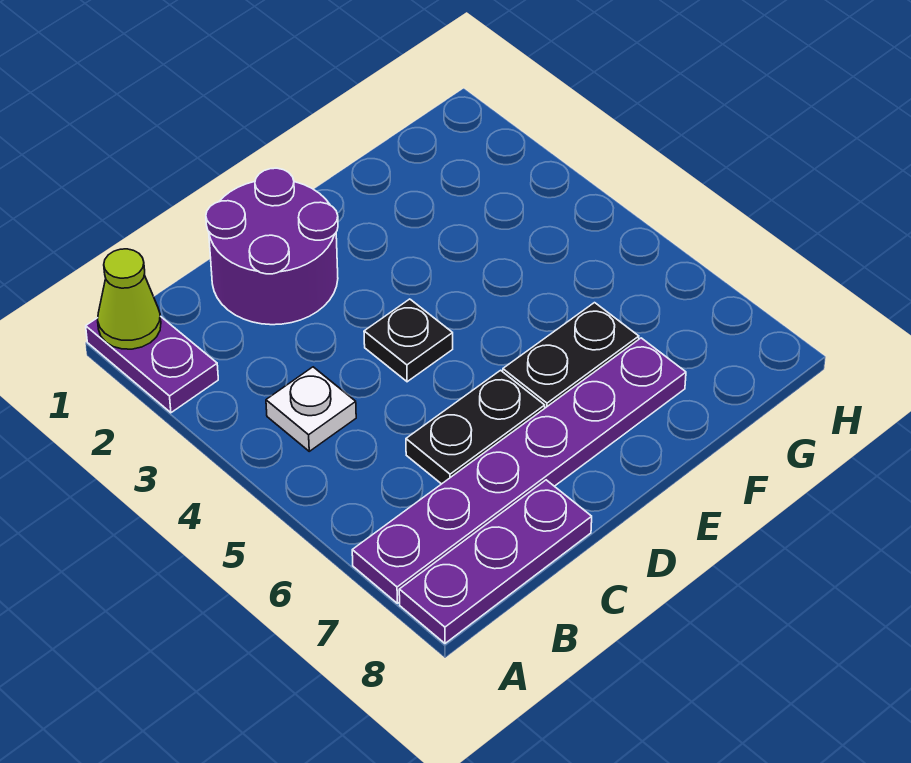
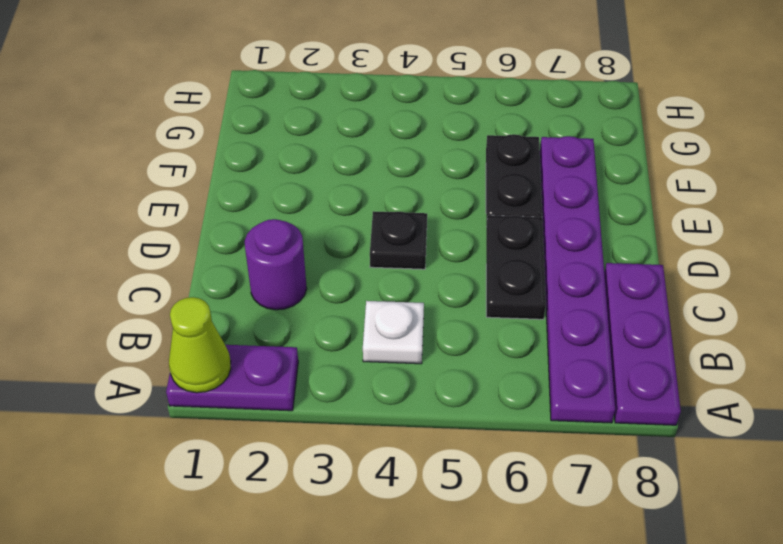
purple round brick C1:D2 level 1 -> purple round brick C2 level 1

